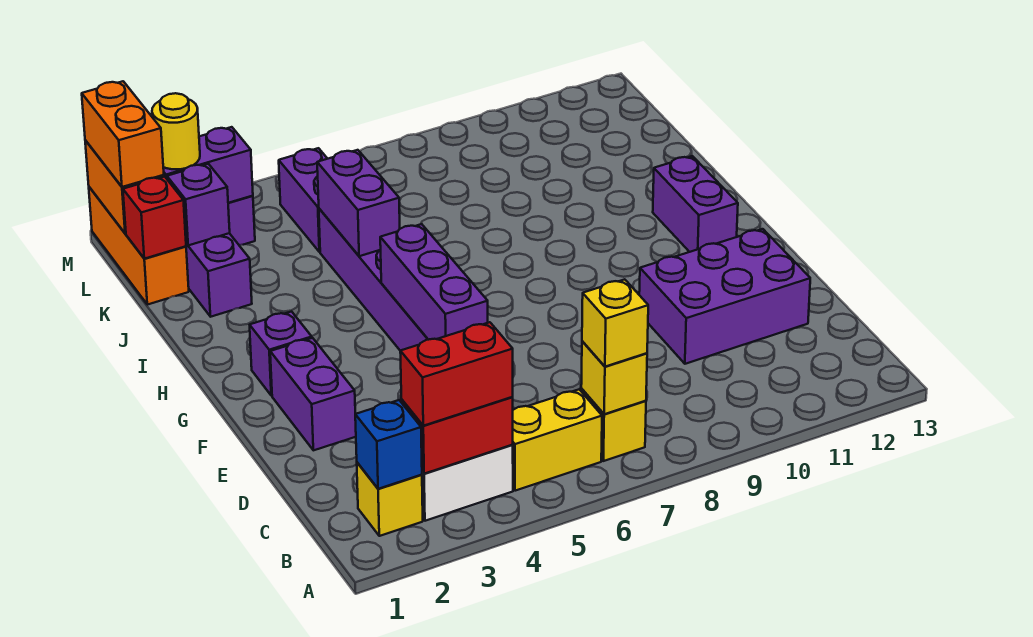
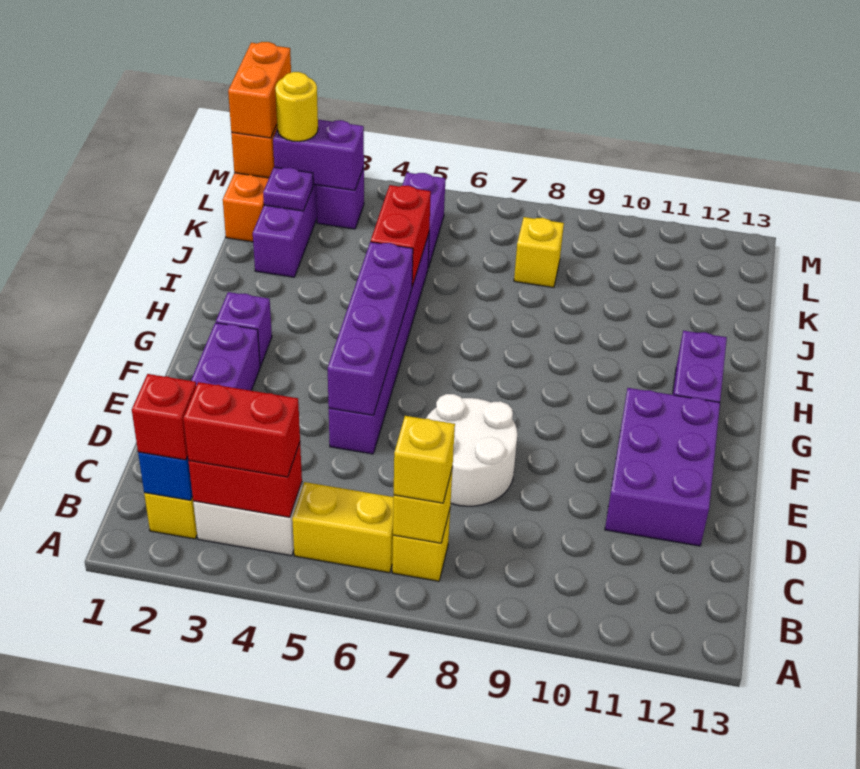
none -> white round brick D7:E8 level 1
purple brick D10:E12 level 1 -> purple brick D11:F12 level 1
purple brick E5:G5 level 2 -> purple brick E5:H5 level 2
purple brick I5:J5 level 2 -> red brick I5:J5 level 2
red brick K1 level 2 -> red brick B2 level 3
purple brick K2 level 2 -> purple plate K2 level 2
none -> yellow brick K8 level 1

